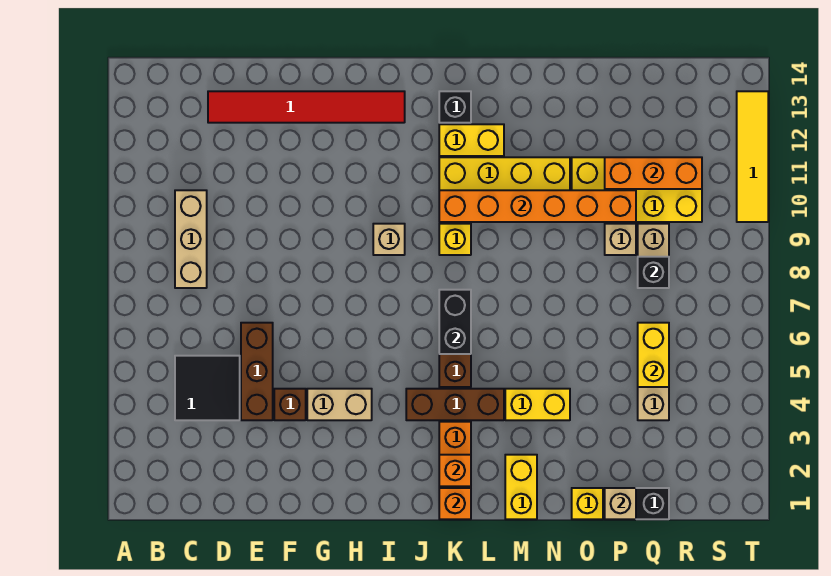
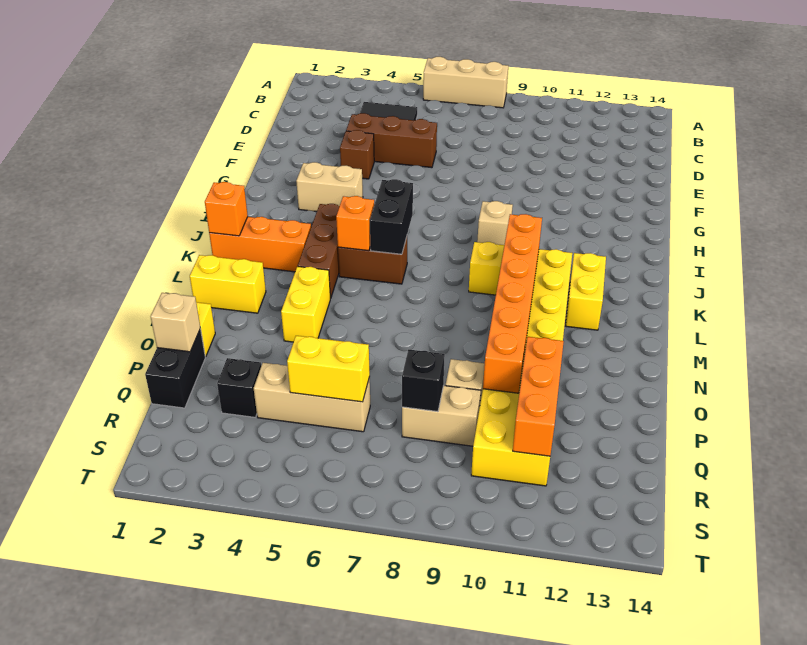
tan brick C8:C10 level 1 -> tan brick A6:A8 level 1
red tile D13:I13 level 1 -> none
tan brick G4:H4 level 1 -> tan brick H3:H4 level 1
orange brick K2 level 2 -> orange brick K5 level 2
black brick K6:K7 level 2 -> black brick J6:K6 level 2
black brick K13 level 1 -> black brick Q3 level 1
yellow tile T10:T13 level 1 -> none

